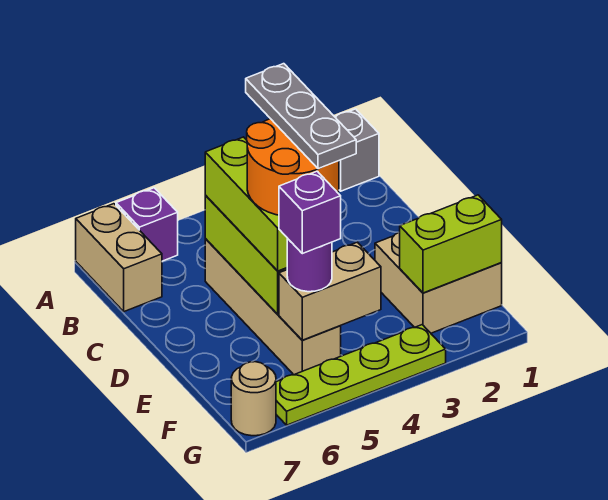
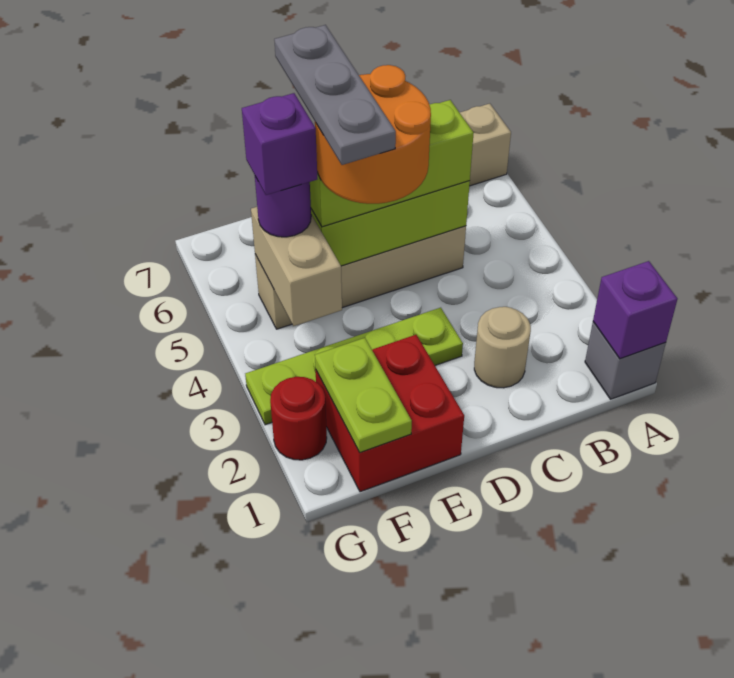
purple brick A6 level 1 -> purple brick A1 level 2
grey plate C4:E4 level 5 -> grey plate E4:E6 level 5
tan brick E1:F2 level 1 -> red brick E1:F2 level 1
lime brick F1:F2 level 2 -> lime plate F1:F2 level 2
none -> red round brick G2 level 1
lime plate G3:G6 level 1 -> lime plate D3:G3 level 1
tan round brick G7 level 1 -> tan round brick C2 level 1

